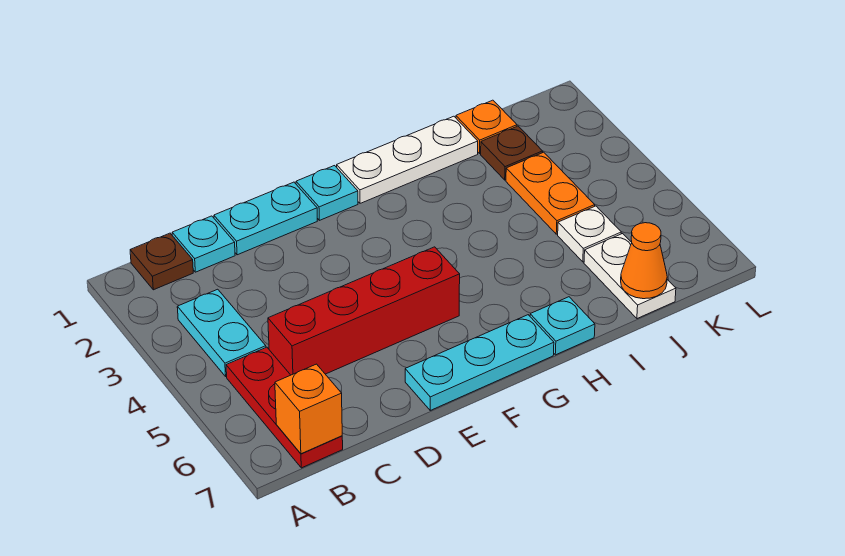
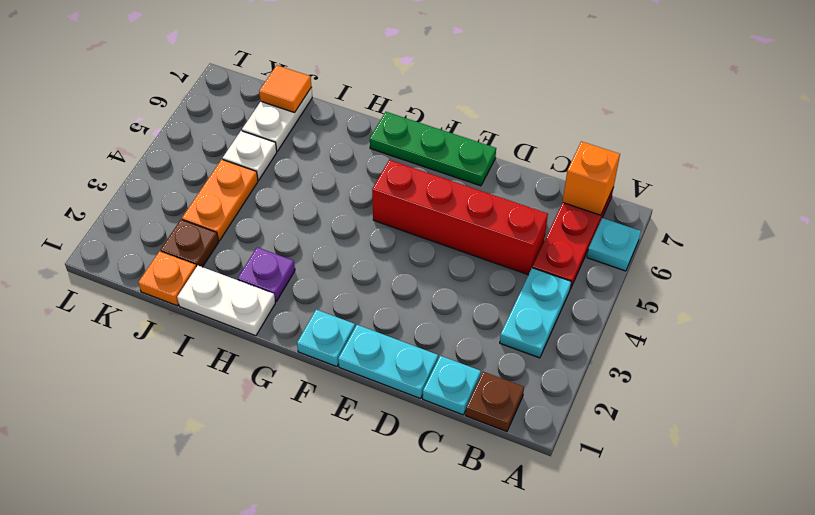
cyan plate E7:G7 level 1 -> green plate E7:G7 level 1
white plate G1:I1 level 1 -> white plate H1:I1 level 1
none -> purple plate H2 level 1
cyan plate H7 level 1 -> cyan plate A6 level 1
orange cone J7 level 2 -> orange tile J7 level 2

